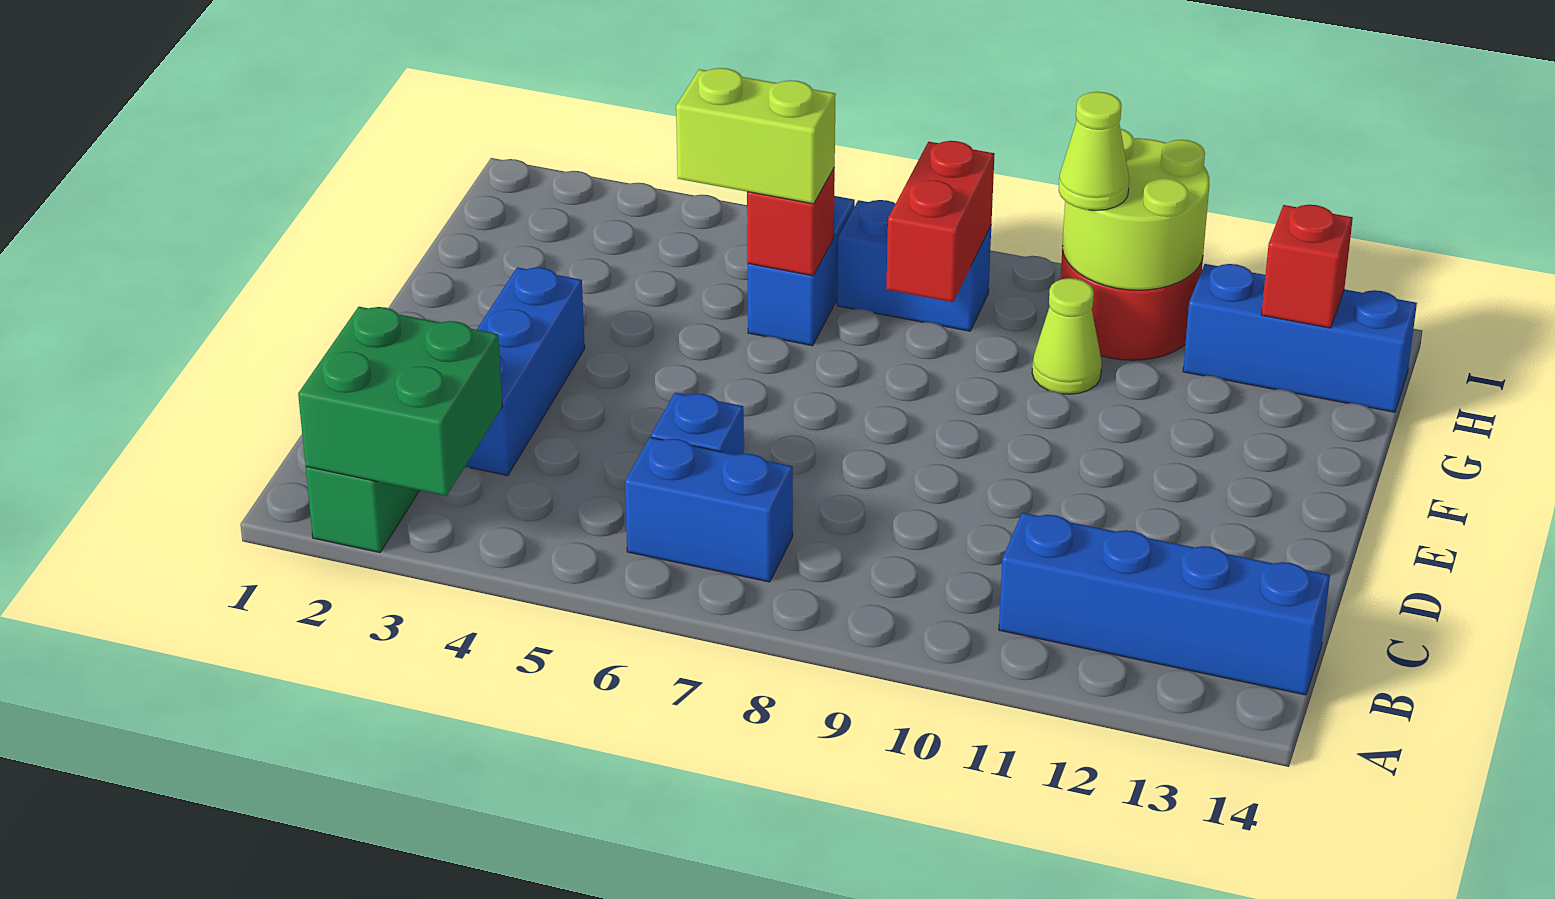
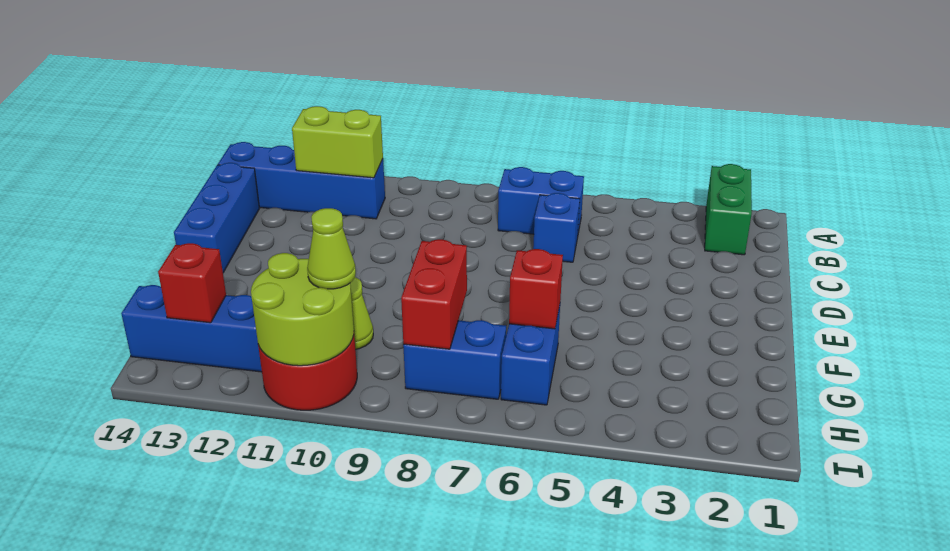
green brick A2:B3 level 2 -> none
blue brick C3:E3 level 1 -> blue brick C14:E14 level 1
lime brick G5:G6 level 3 -> lime brick B11:B12 level 2

